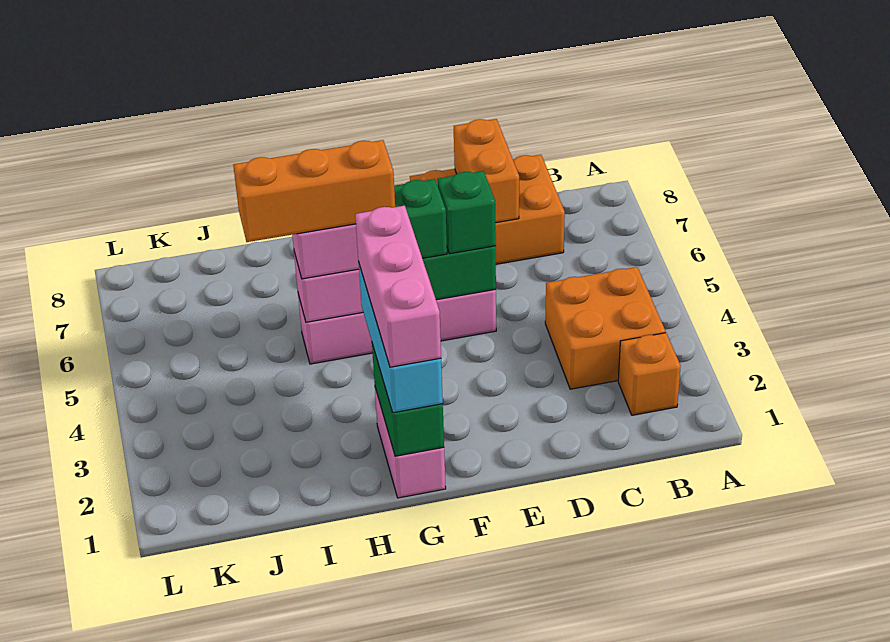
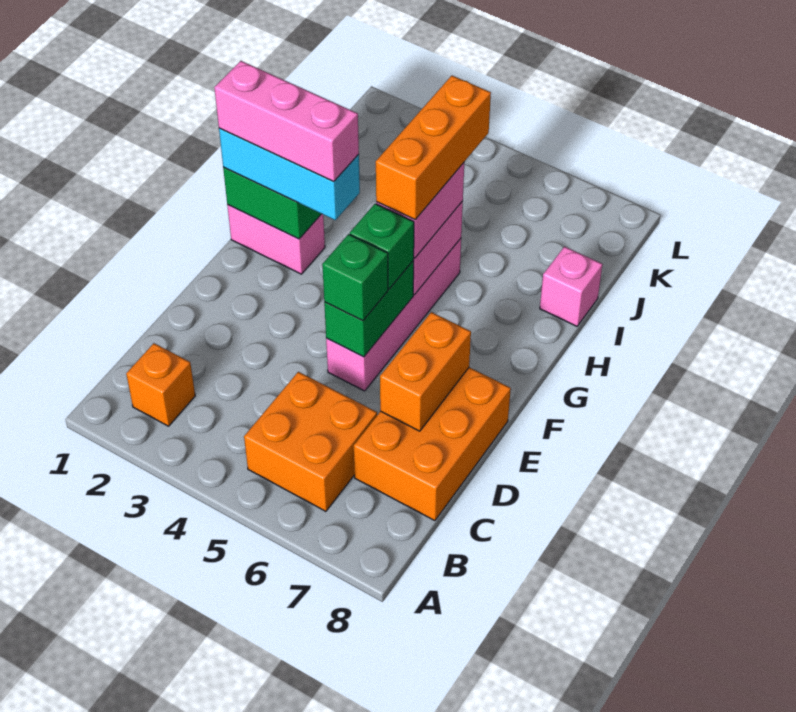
orange brick B3:C4 level 1 -> orange brick B5:C6 level 1
orange brick D7:D8 level 2 -> orange brick D7:E7 level 2
none -> pink brick I8 level 1

